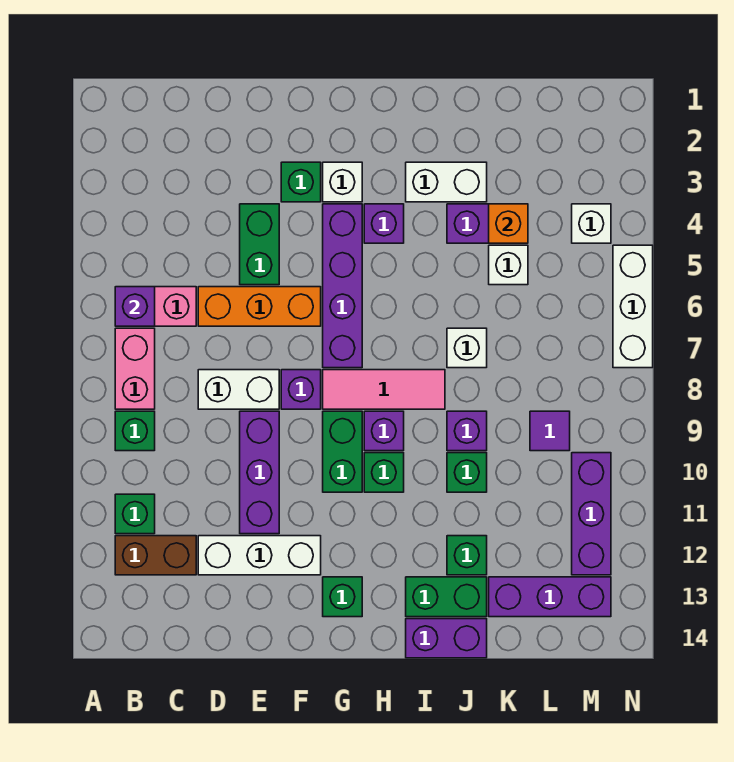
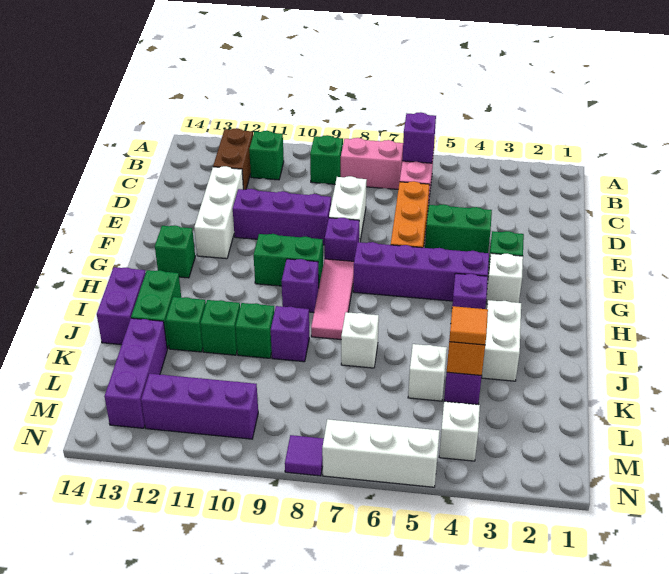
green brick H10 level 1 -> green brick J11 level 1
none -> orange tile K4 level 3
purple tile L9 level 1 -> purple tile N8 level 1

